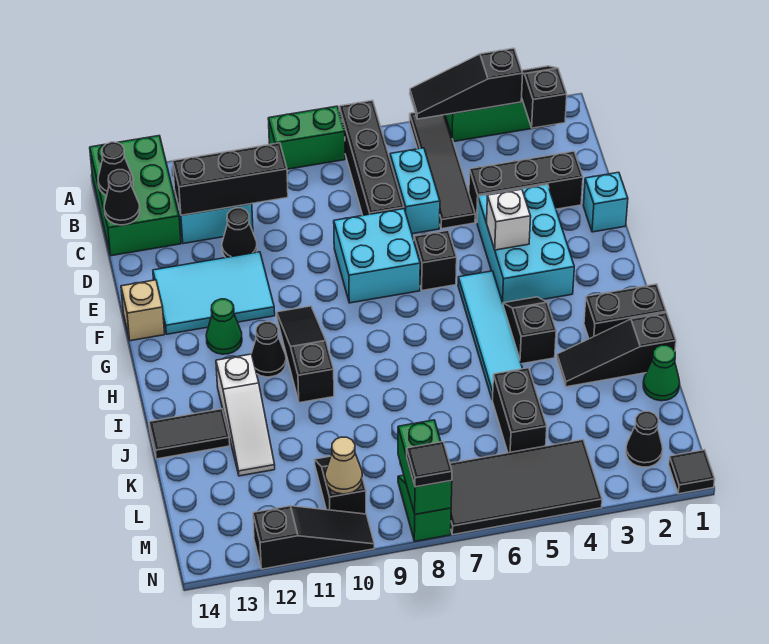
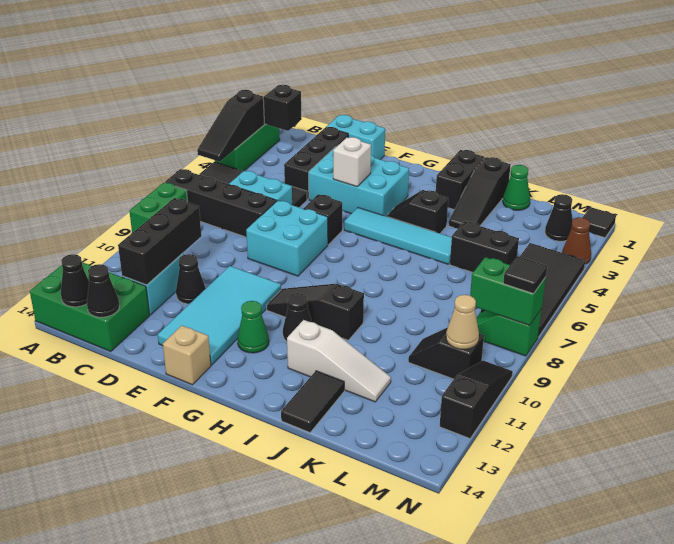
cyan brick E1 level 1 -> cyan brick D1:E1 level 1
cyan tile E11:F13 level 1 -> cyan tile E10:F13 level 1
none -> brown cone N3 level 1

